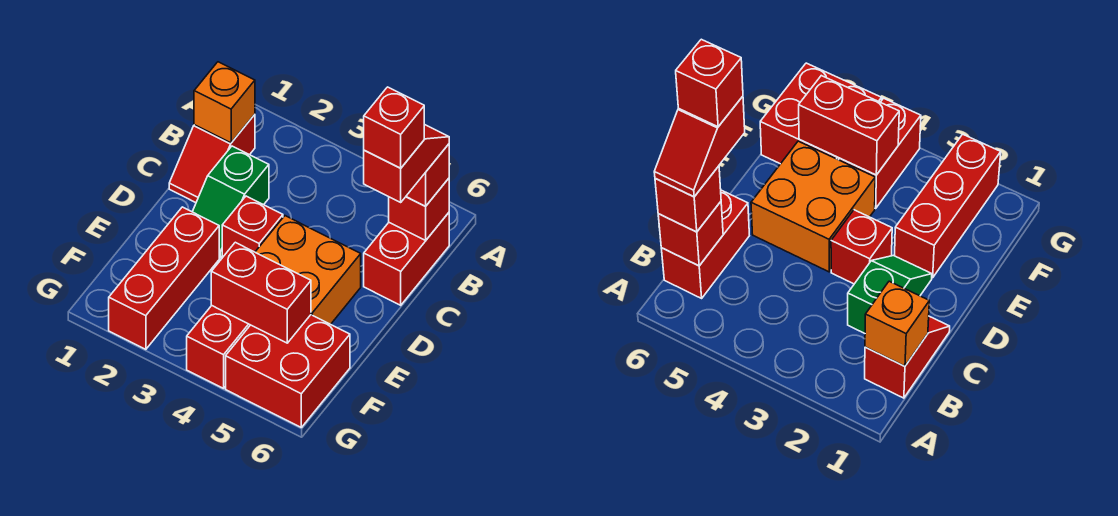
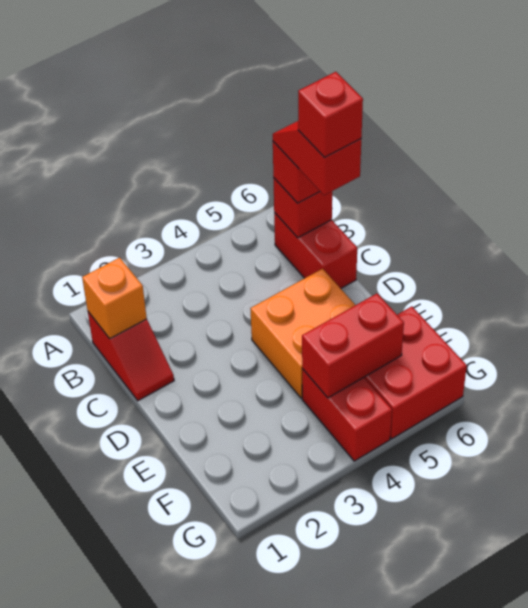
green slope C2:D2 level 1 top C -> none
red brick D3 level 1 -> none
red brick E2:G2 level 1 -> none

